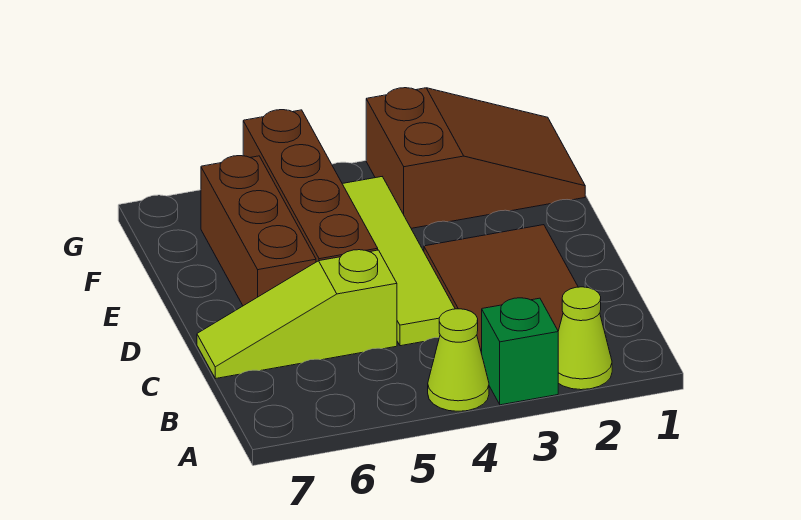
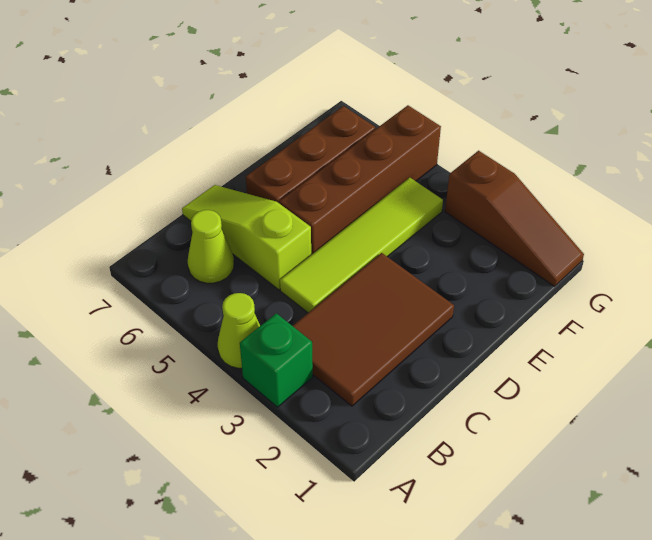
lime cone A2 level 1 -> lime cone B6 level 1
brown slope F1:G3 level 1 top 3 -> brown slope G1:G3 level 1 top 3

